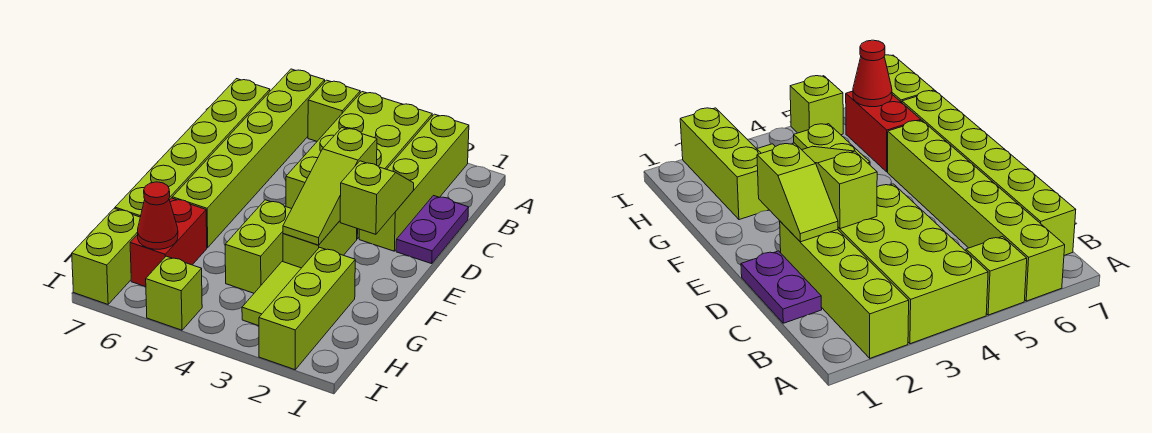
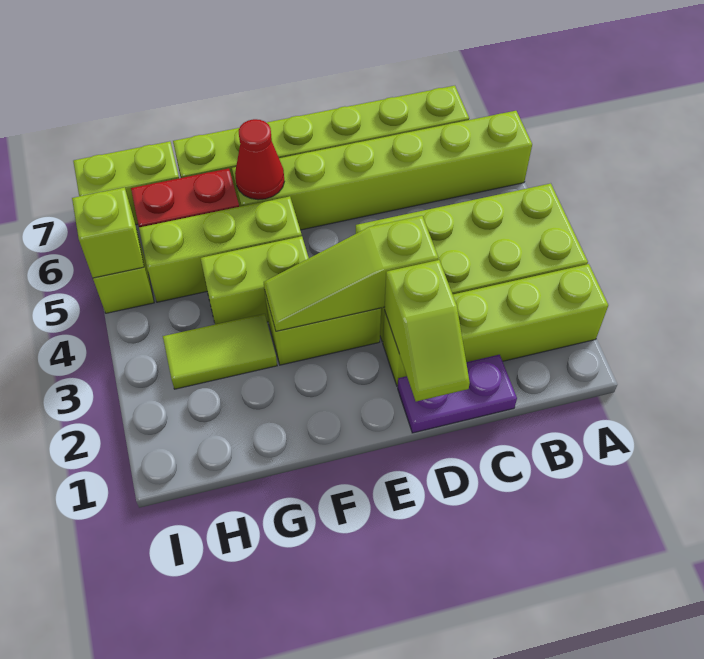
lime brick A5 level 1 -> lime brick I5 level 2
lime slope D2:E2 level 2 top E -> lime slope D1:D2 level 2 top 2
lime brick G2:I2 level 1 -> lime brick F5:H5 level 1
red cone H6 level 2 -> red cone F6 level 2

